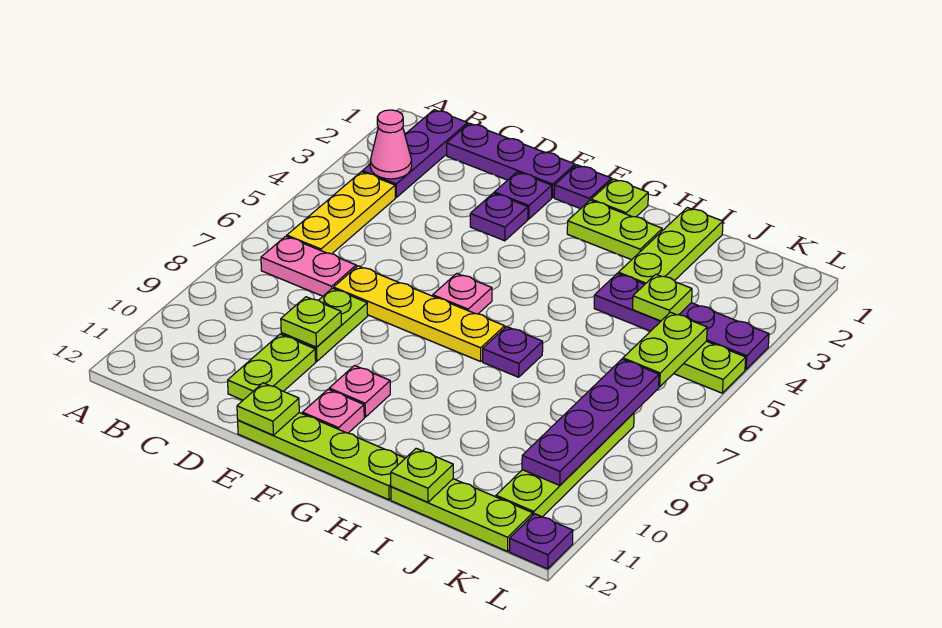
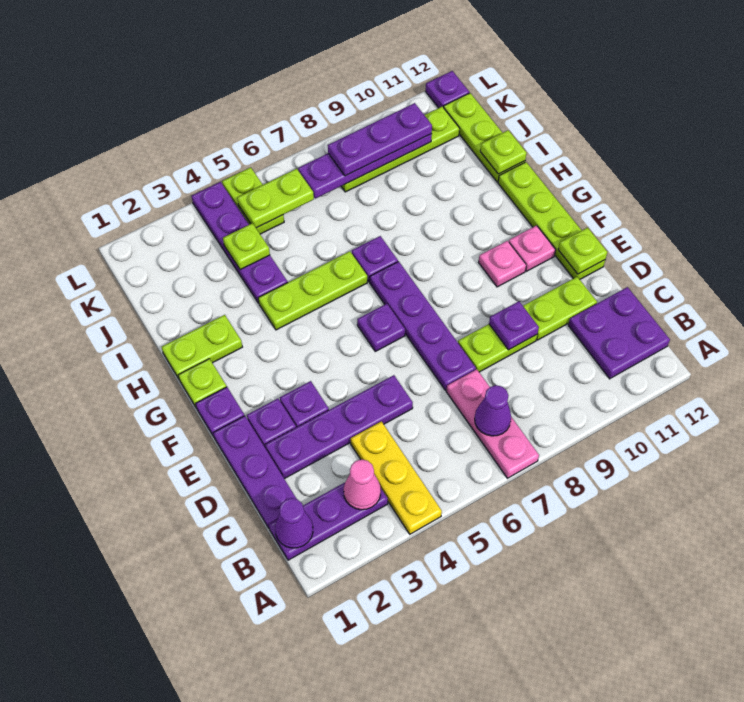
none -> purple cone B1 level 2
yellow plate B4:B6 level 1 -> yellow plate A4:C4 level 1
pink plate B7:C7 level 1 -> pink plate A7:C7 level 1
none -> purple cone B7 level 2
none -> purple plate B11:C12 level 1
none -> purple plate D2:D5 level 1
yellow plate D7:G7 level 1 -> purple plate D7:G7 level 1
lime plate D9 level 2 -> purple plate D9 level 2
pink plate F6 level 1 -> purple plate F6 level 1
lime plate G2:H2 level 1 -> lime plate H1:H2 level 1
lime plate I1:I3 level 1 -> lime plate H4:H6 level 1
none -> purple plate K8:K10 level 3

